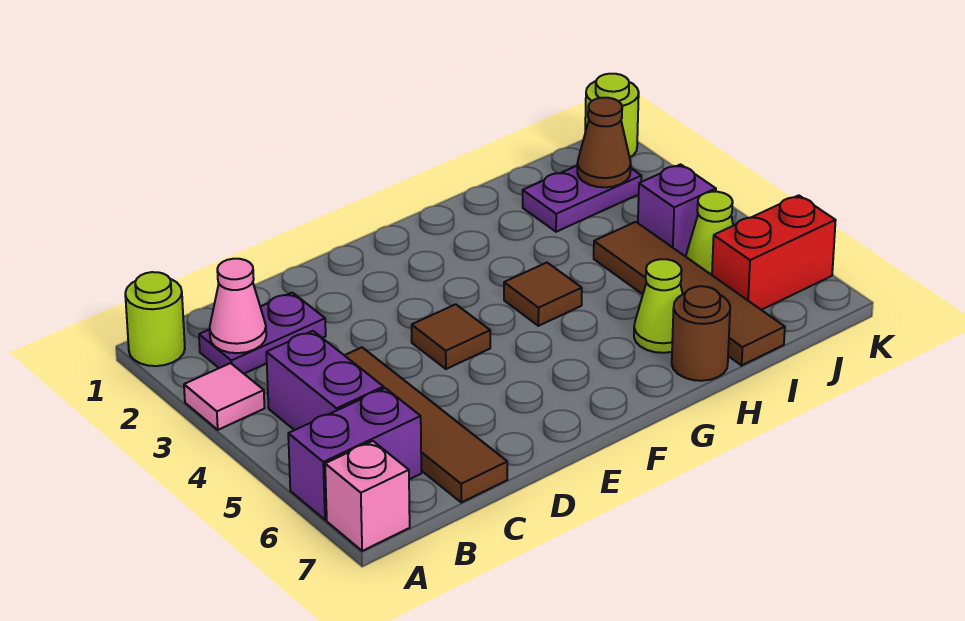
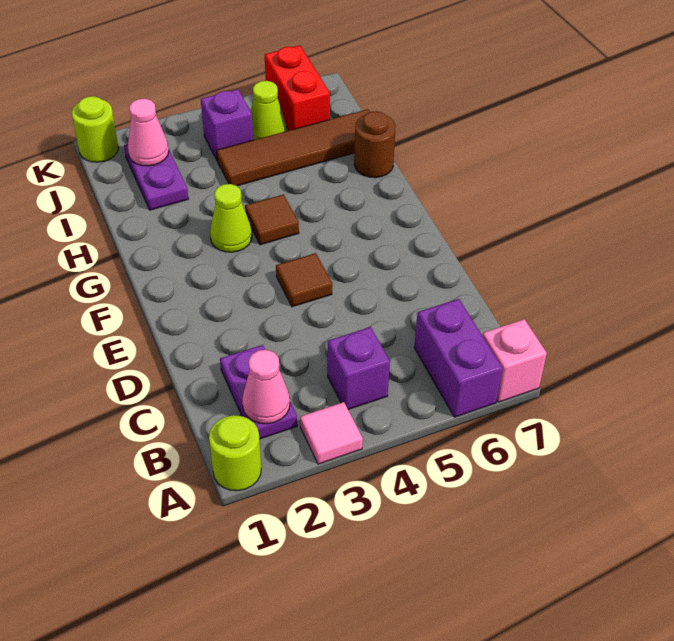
purple brick B4:B5 level 1 -> purple brick B4 level 1
brown tile C4:C7 level 1 -> none
lime cone H6 level 1 -> lime cone G3 level 1
brown cone J2 level 2 -> pink cone J2 level 2

